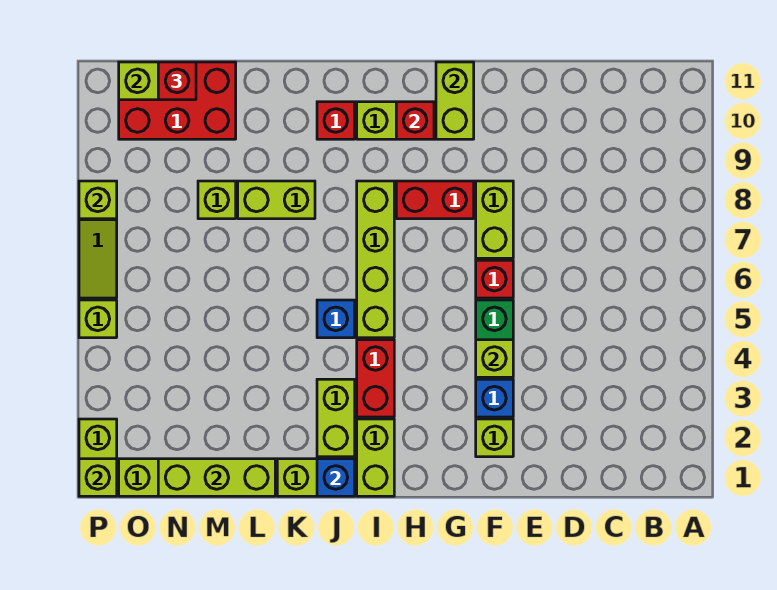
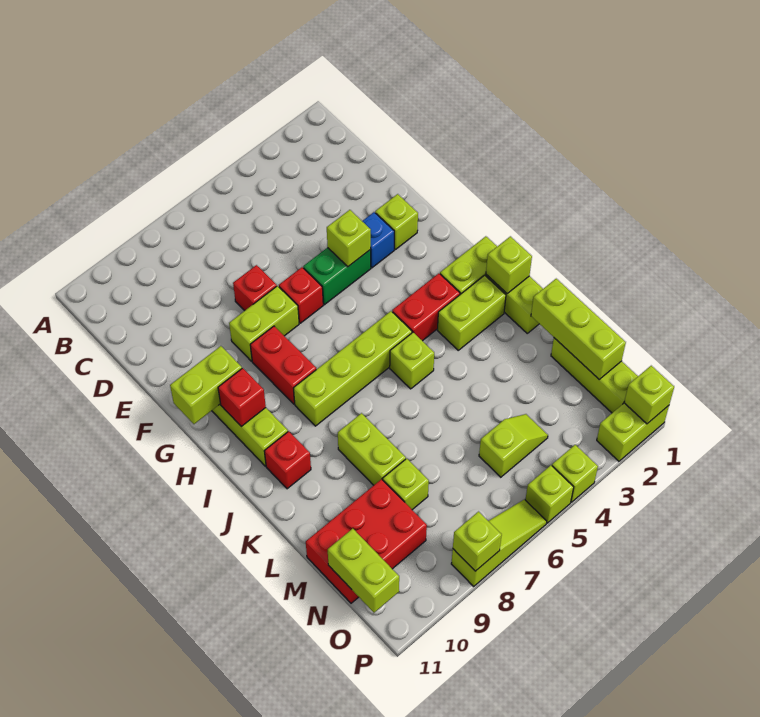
blue brick J1 level 2 -> lime brick J1 level 2
blue brick J5 level 1 -> lime brick J5 level 1
red brick M10:O11 level 1 -> red brick M9:N11 level 1
none -> lime slope N4:N5 level 1 top 5
red brick N11 level 3 -> red brick E7 level 1
none -> lime brick P4 level 1

